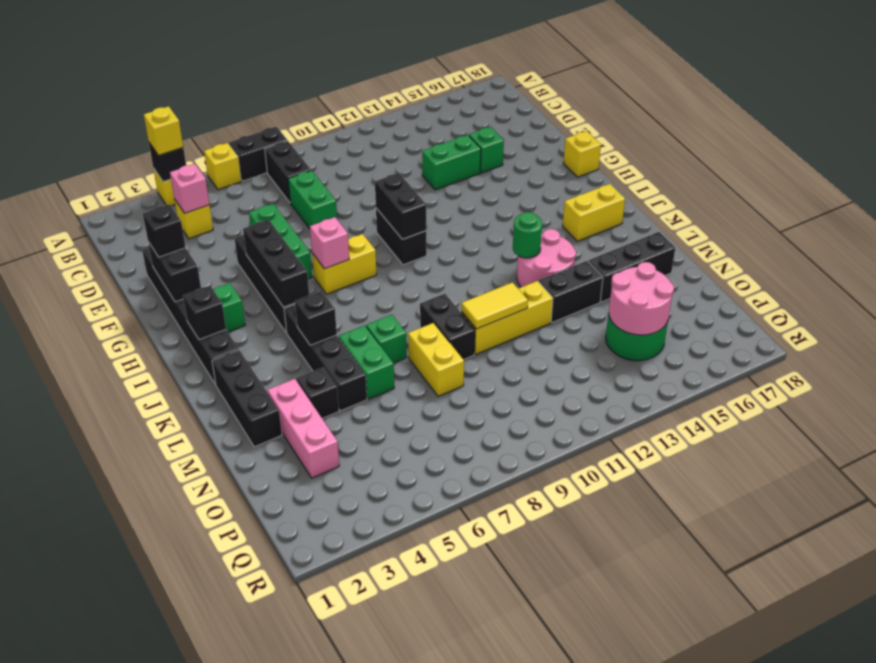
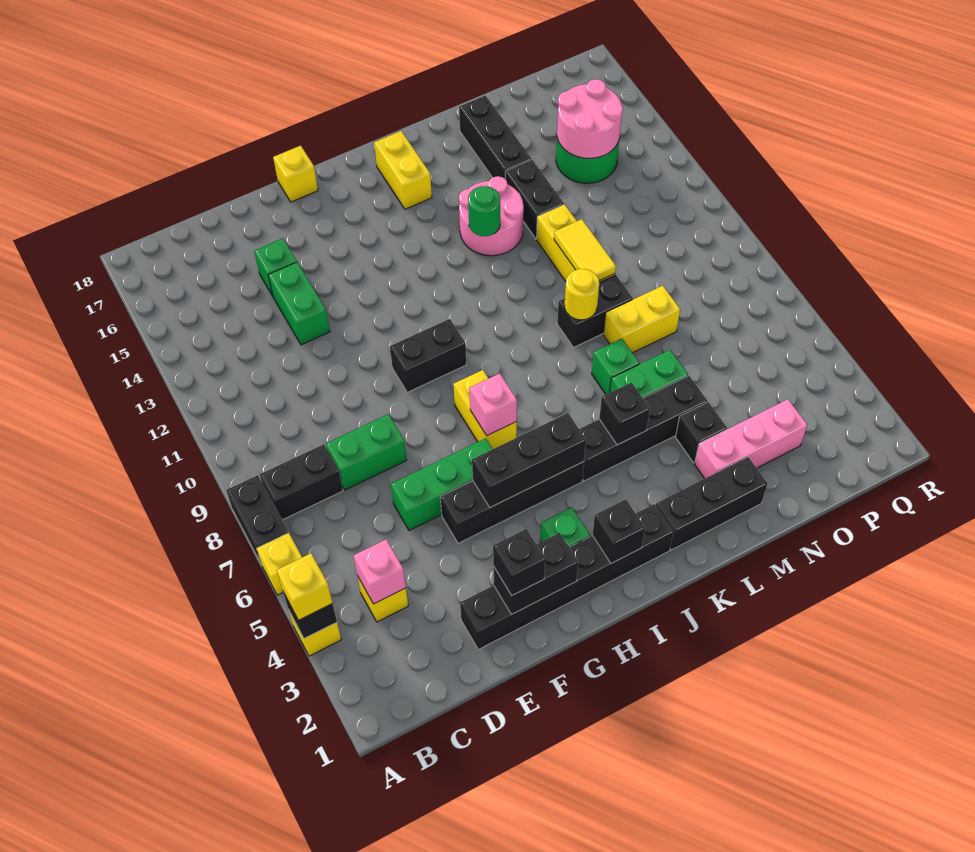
black brick G10:H10 level 2 -> none
none -> yellow round brick L9 level 2

